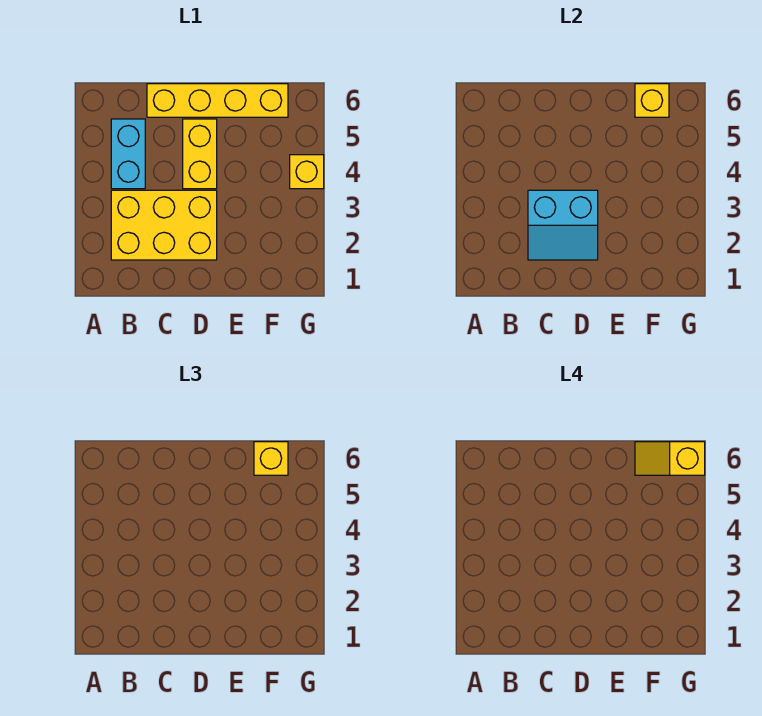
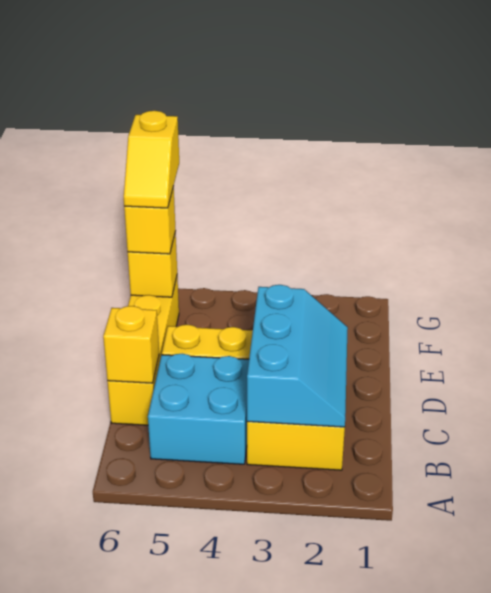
cyan brick B4:B5 level 1 -> cyan brick B4:C5 level 1
cyan slope C2:D3 level 2 top 3 -> cyan slope B2:D3 level 2 top 3
yellow brick G4 level 1 -> yellow brick C6 level 2

